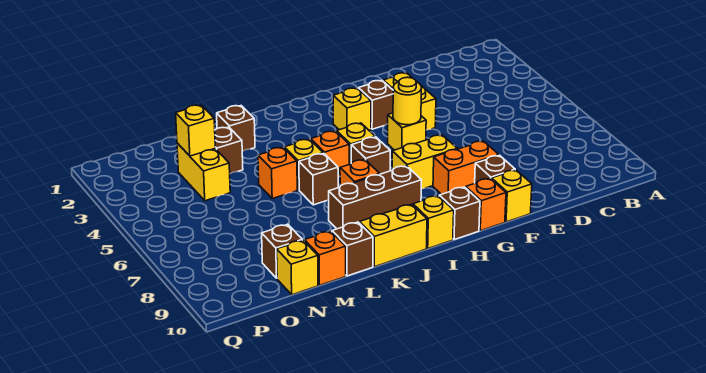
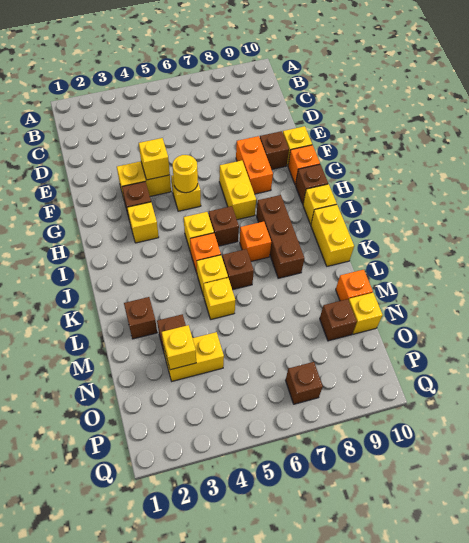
none -> yellow brick F4 level 2
orange brick L5 level 1 -> yellow brick L5 level 1
brown brick L10 level 1 -> brown brick P7 level 1

